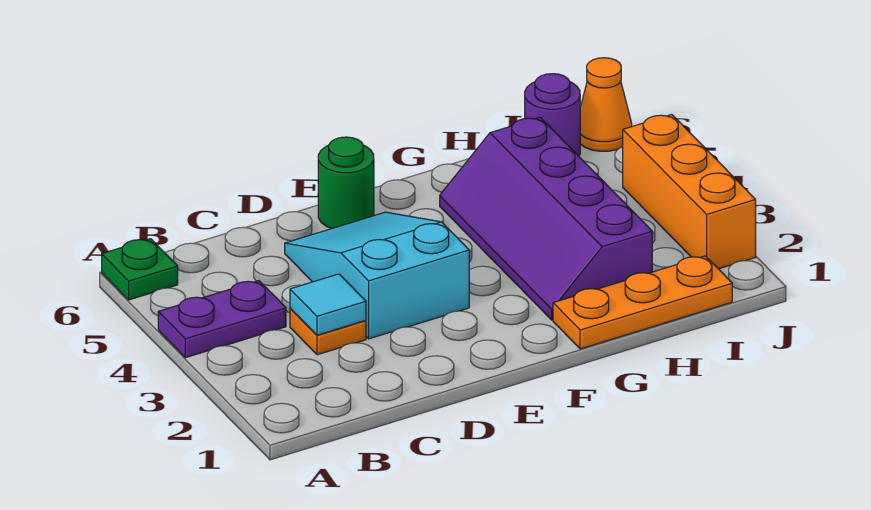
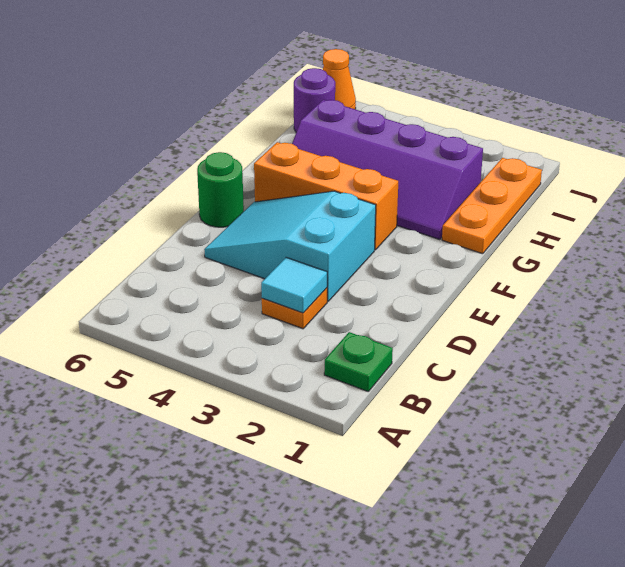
purple plate A4:B4 level 1 -> none
green plate A6 level 1 -> green plate B1 level 1
orange brick J2:J4 level 1 -> orange brick F3:F5 level 1

